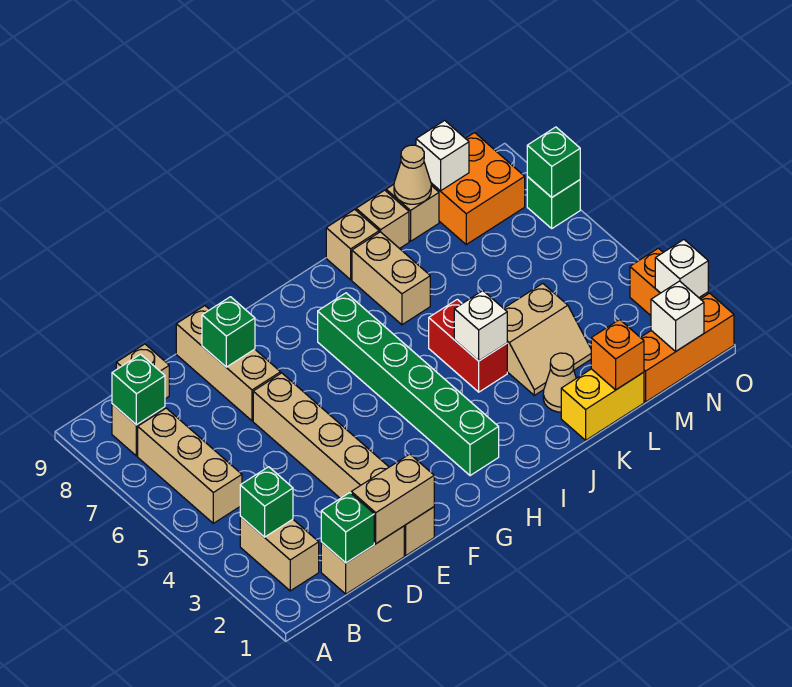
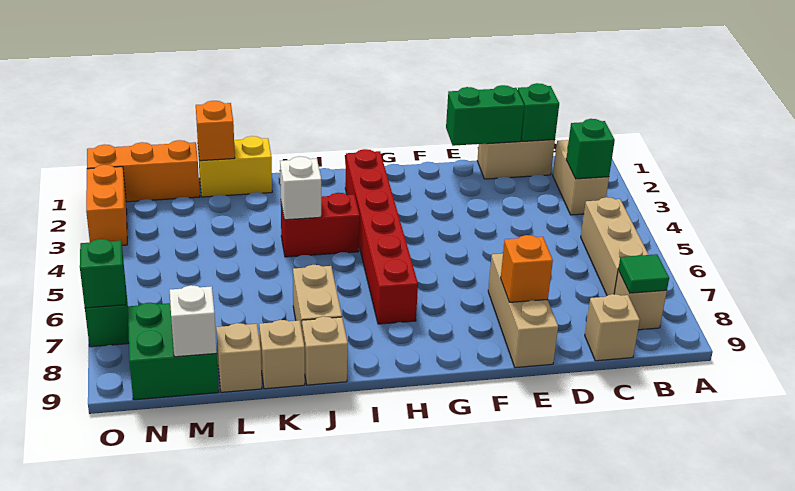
green brick B8 level 2 -> green tile B8 level 2
tan brick D1:E1 level 2 -> green brick D1:E1 level 2
tan brick E1:E6 level 1 -> none
green brick E8 level 2 -> orange brick E8 level 2
green brick H2:H7 level 1 -> red brick H2:H7 level 1
red brick J4:J5 level 1 -> red brick I4:J4 level 1
tan cone K2 level 1 -> none
tan slope K3:L4 level 1 top 4 -> none
tan cone L9 level 2 -> none
orange brick M8:N9 level 1 -> green brick M8:N9 level 1
white brick N1 level 2 -> none
white brick O2 level 2 -> none

